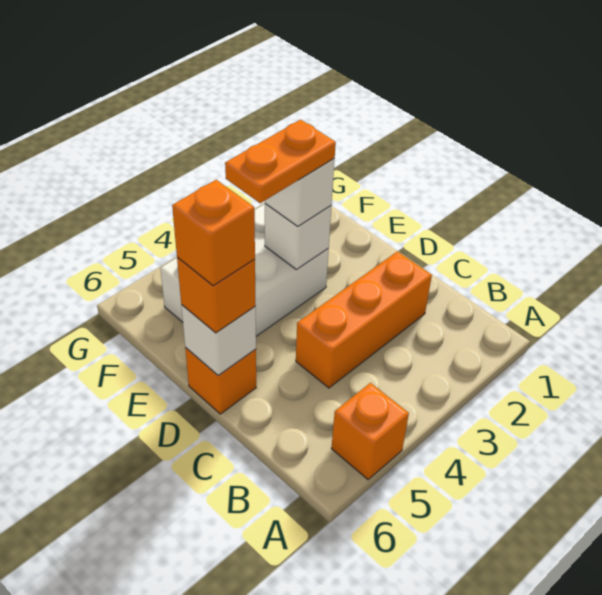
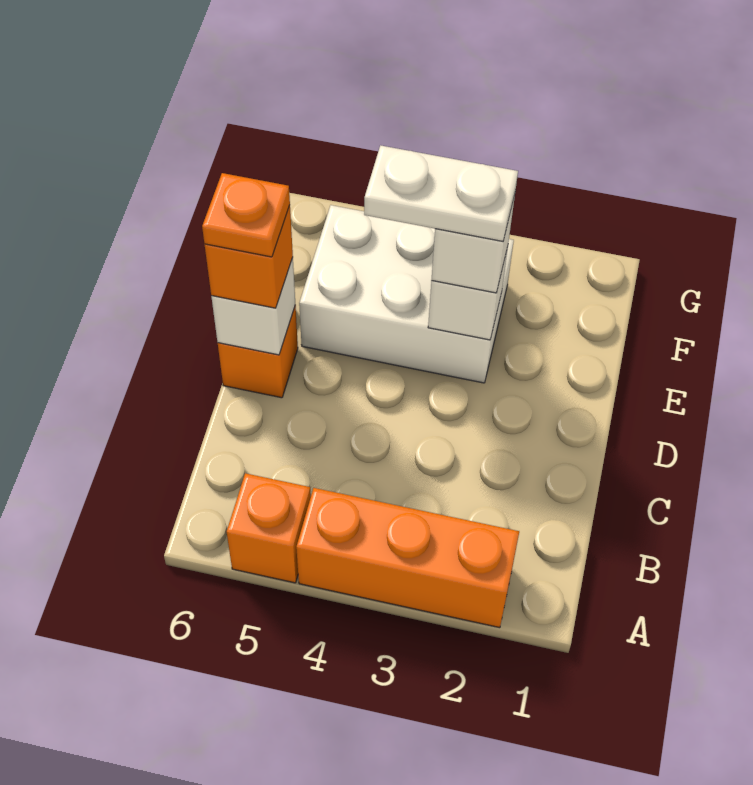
orange brick C2:C4 level 1 -> orange brick A2:A4 level 1
orange brick D6 level 4 -> orange plate D6 level 4
orange plate E3:E4 level 4 -> white plate E3:E4 level 4

